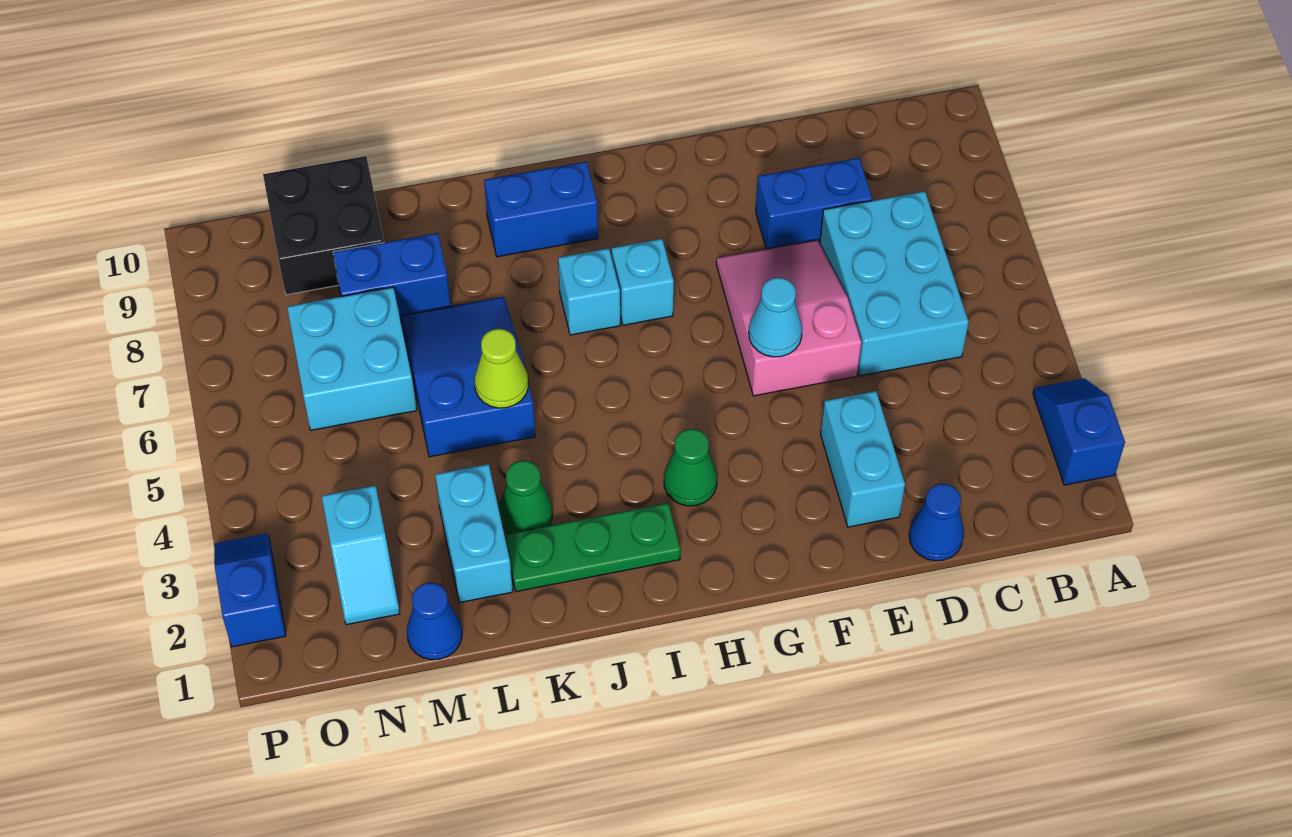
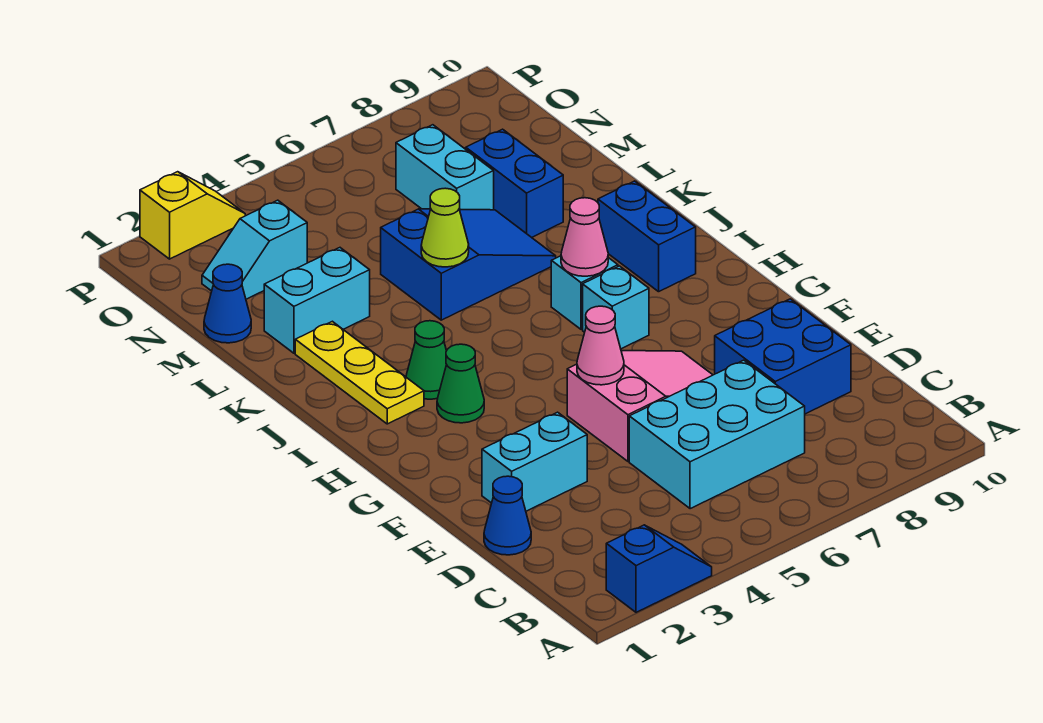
blue brick D8:E8 level 1 -> blue brick D8:E9 level 1
cyan cone F5 level 2 -> pink cone F5 level 2
green plate I2:K2 level 1 -> yellow plate I2:K2 level 1
none -> pink cone I7 level 2
green cone K3 level 1 -> green cone I3 level 1
cyan brick M6:N7 level 1 -> cyan brick M7:N7 level 1
black brick M9:N10 level 1 -> none
blue slope P2:P3 level 1 top 2 -> yellow slope P2:P3 level 1 top 2

